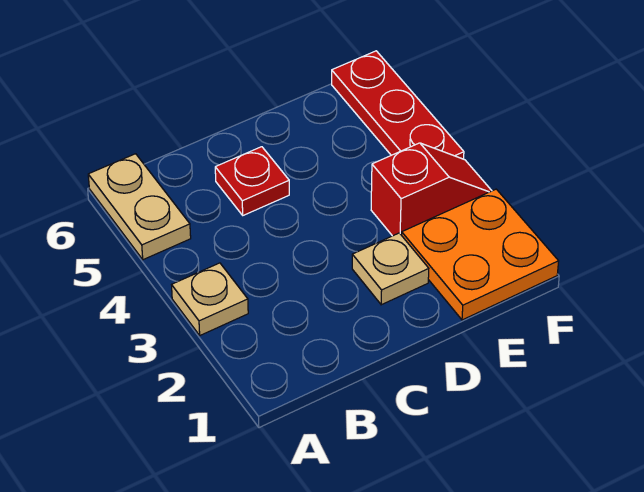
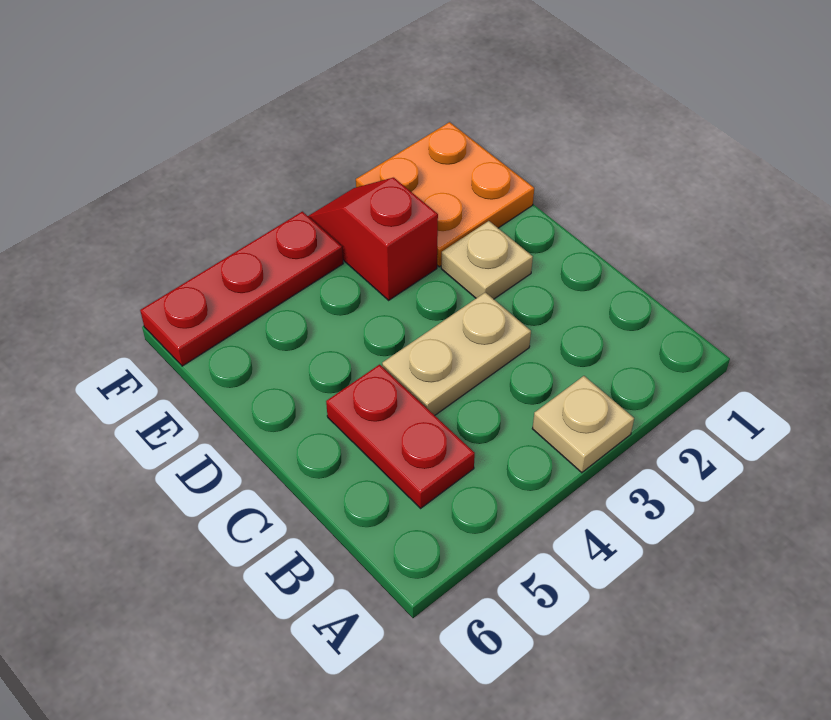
tan plate A5:A6 level 1 -> tan plate C3:C4 level 1
red plate C5 level 1 -> red plate B5:C5 level 1

